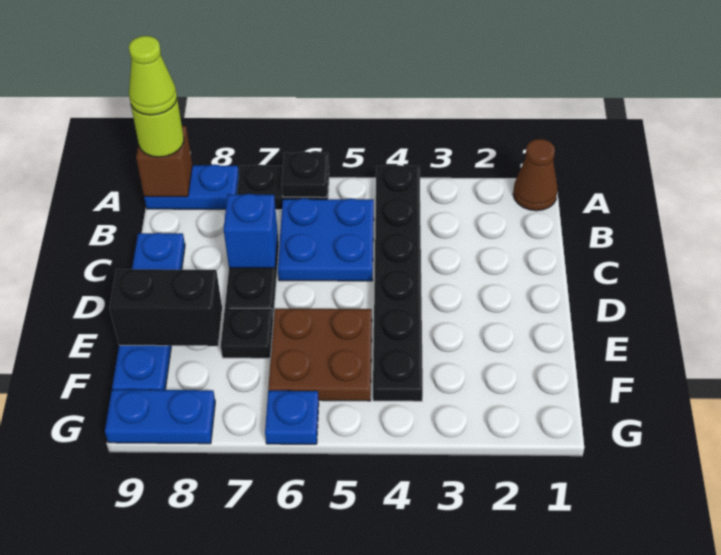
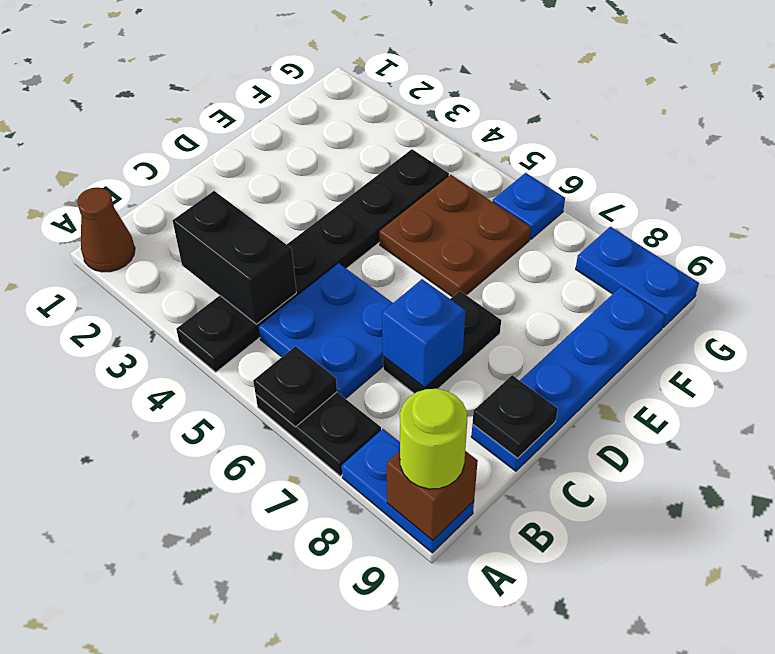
lime cone A9 level 4 -> none
black plate E7 level 1 -> black plate C9 level 2
black brick E8:E9 level 2 -> black brick B3:B4 level 2

